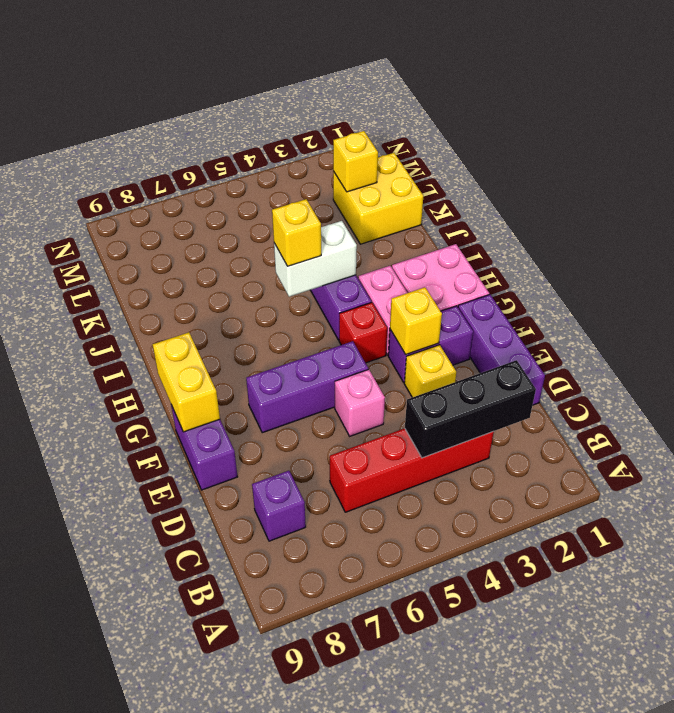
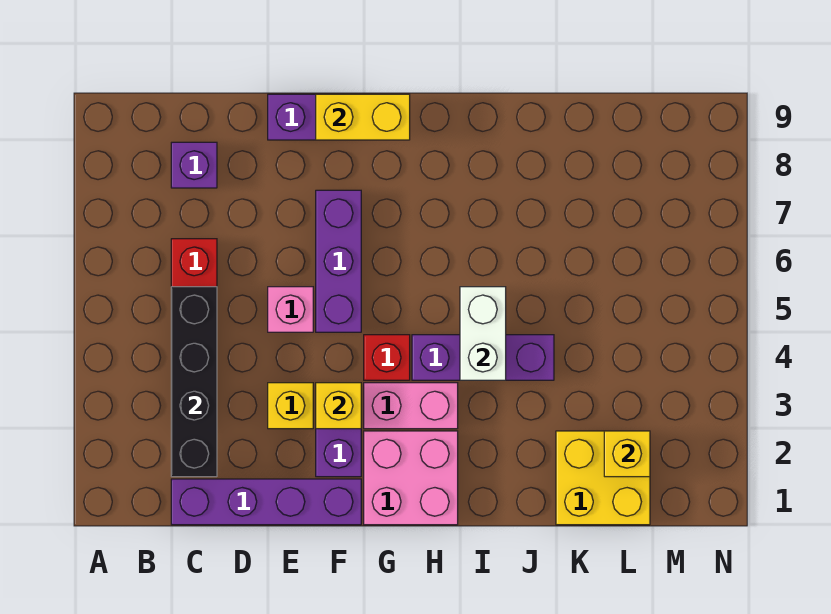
black brick C2:C4 level 2 -> black brick C2:C5 level 2
purple brick D1:F1 level 1 -> purple brick C1:F1 level 1
yellow brick I5 level 3 -> none

